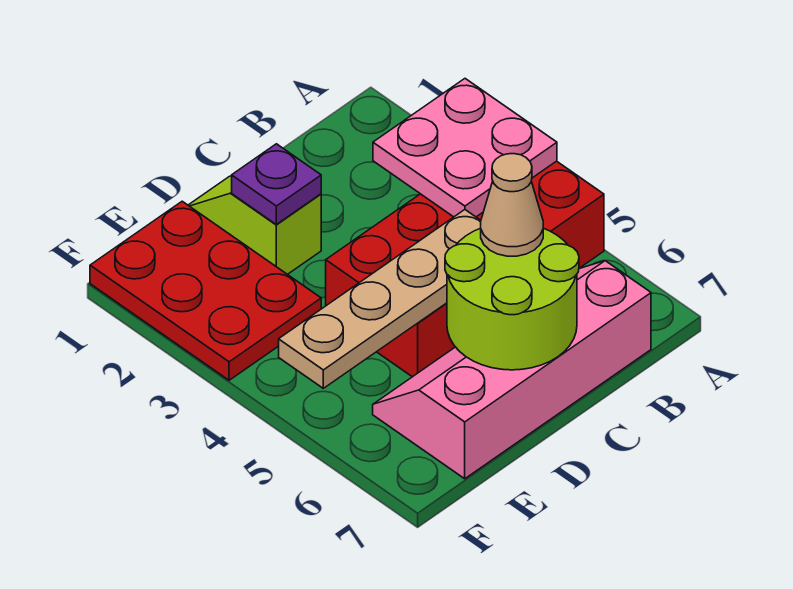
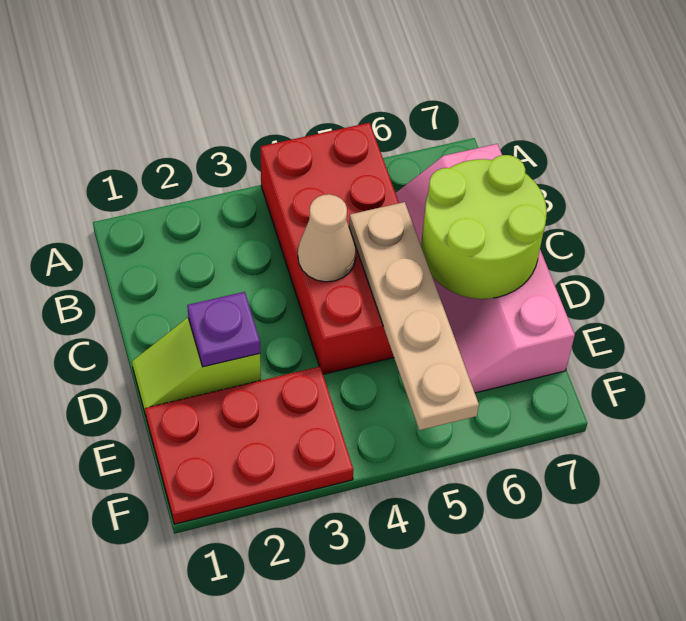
pink plate A3:B4 level 2 -> none
tan cone C6 level 3 -> tan cone C4 level 2

